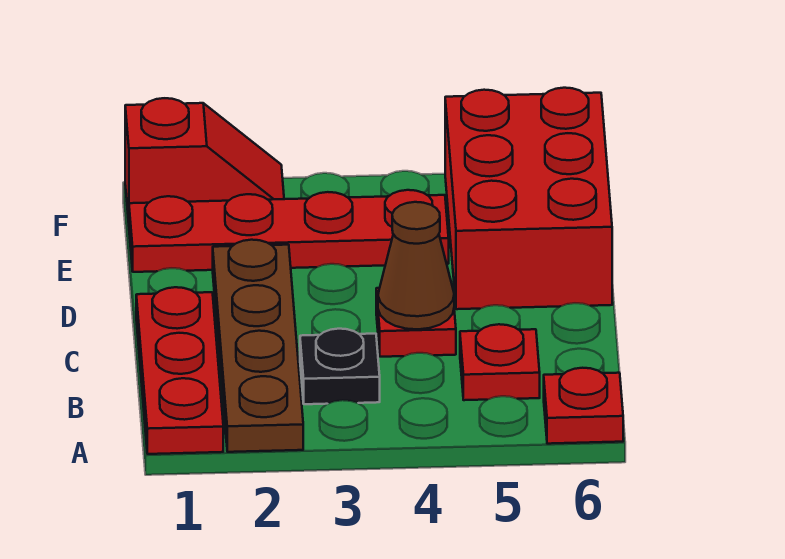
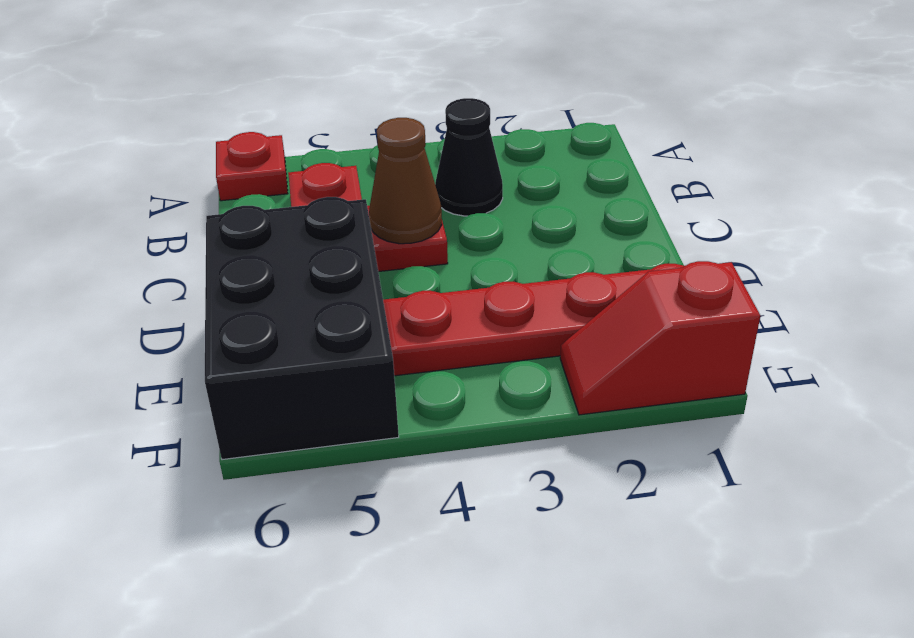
red plate A1:C1 level 1 -> none
brown plate A2:D2 level 1 -> none
black plate B3 level 1 -> black cone B3 level 1
red brick D5:F6 level 1 -> black brick D5:F6 level 1

